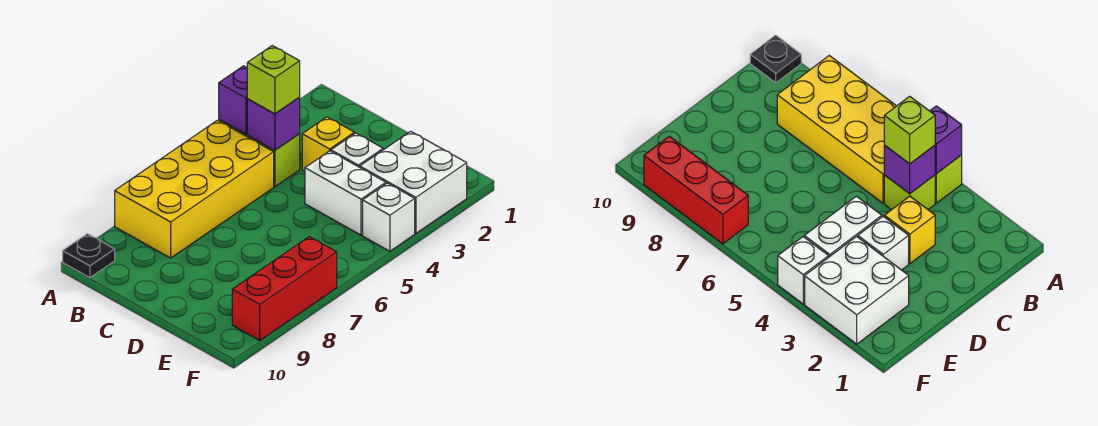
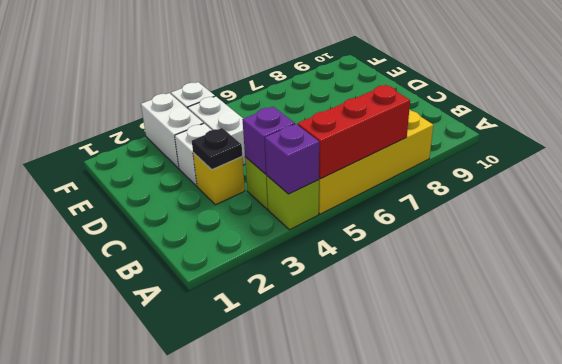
black plate A10 level 1 -> black plate C3 level 2
lime brick B4 level 3 -> none
white brick E2:F3 level 1 -> white brick E3:F3 level 1
red brick F7:F9 level 1 -> red brick A5:A7 level 2

